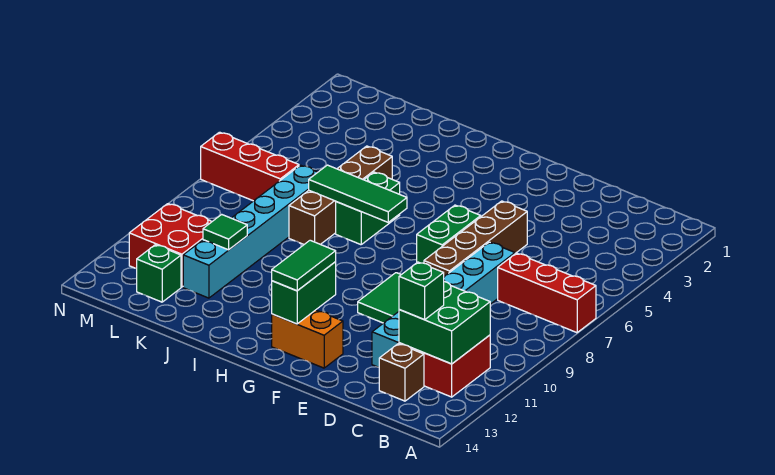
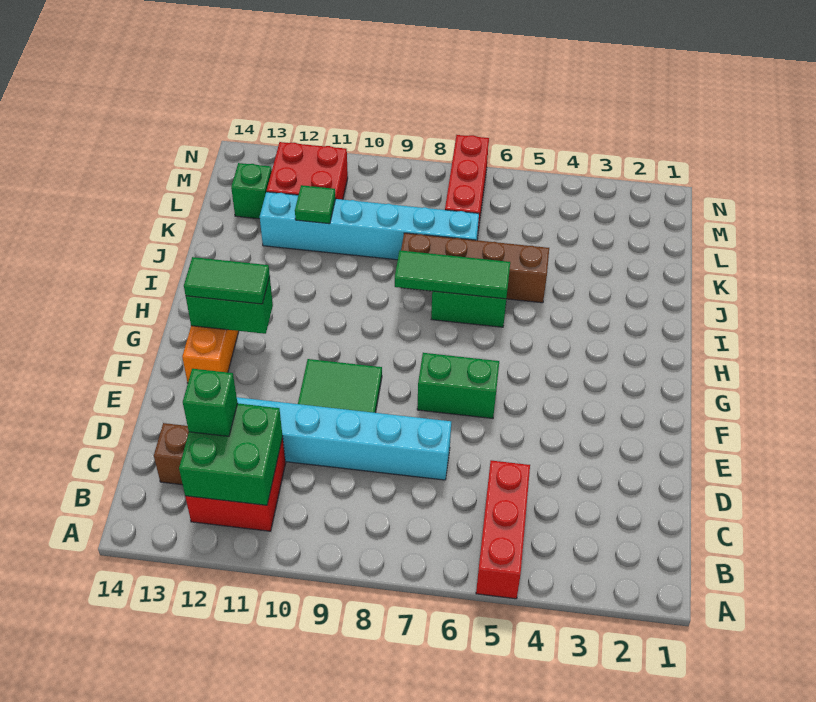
red brick A7:C7 level 1 -> red brick A5:C5 level 1
brown brick E5:E8 level 1 -> none
green tile H7:J7 level 2 -> green tile I6:I8 level 2

